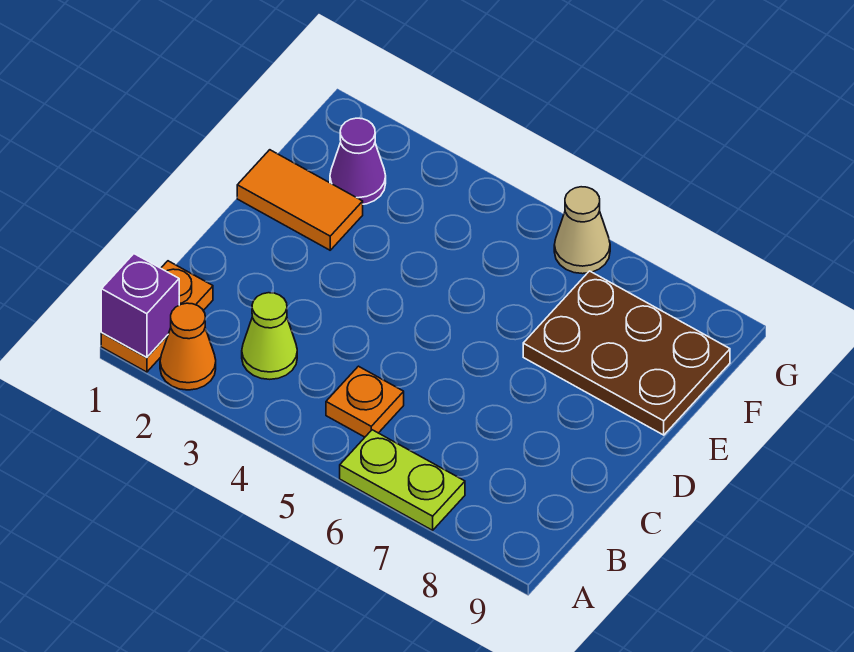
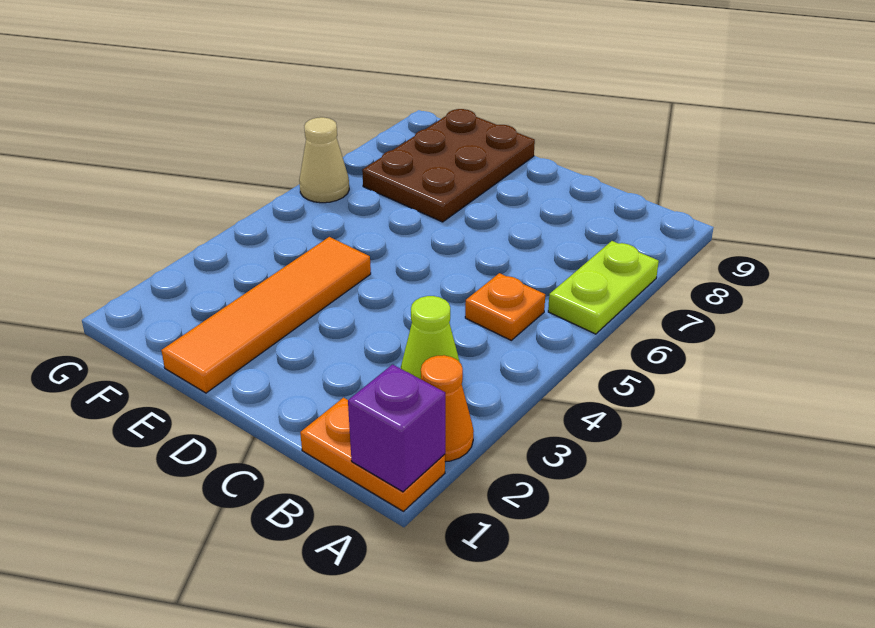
orange tile E1:E2 level 1 -> orange tile E1:E4 level 1
purple cone F2 level 1 -> none

